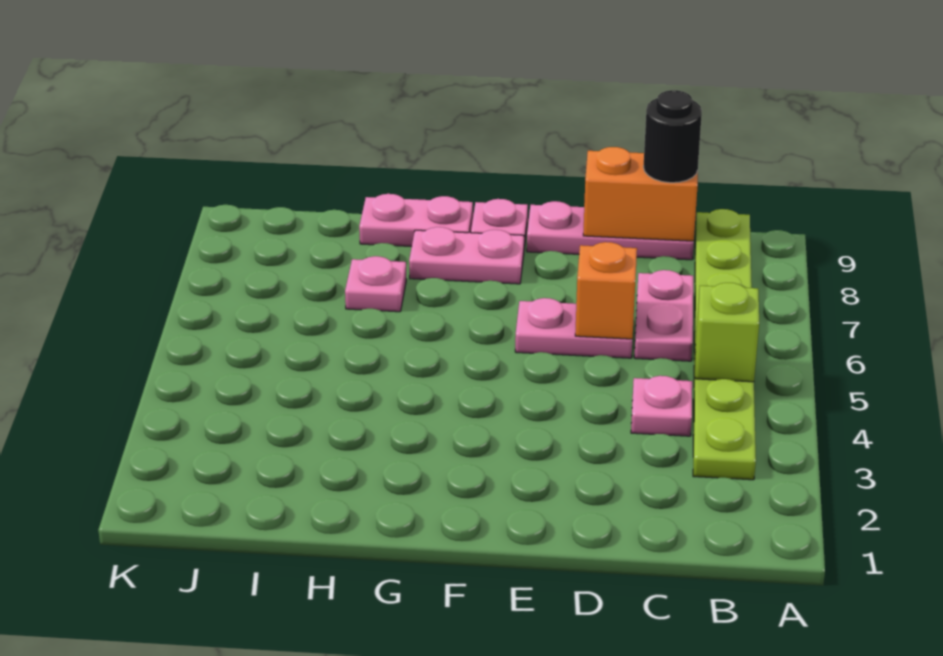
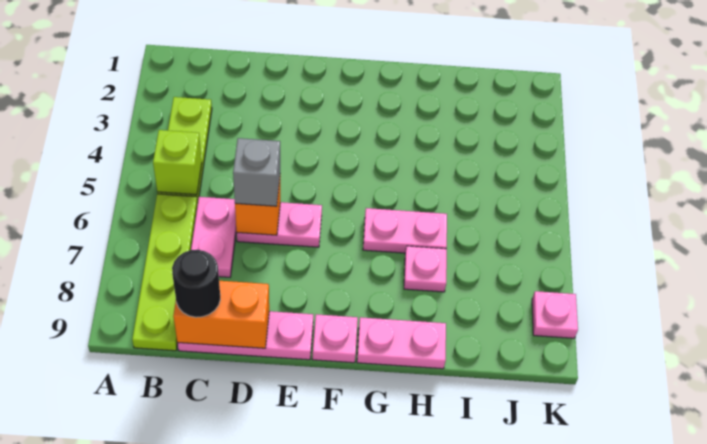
pink plate C4 level 1 -> pink plate K8 level 1
none -> grey brick D6 level 3
pink plate F8:G8 level 1 -> pink plate G6:H6 level 1

